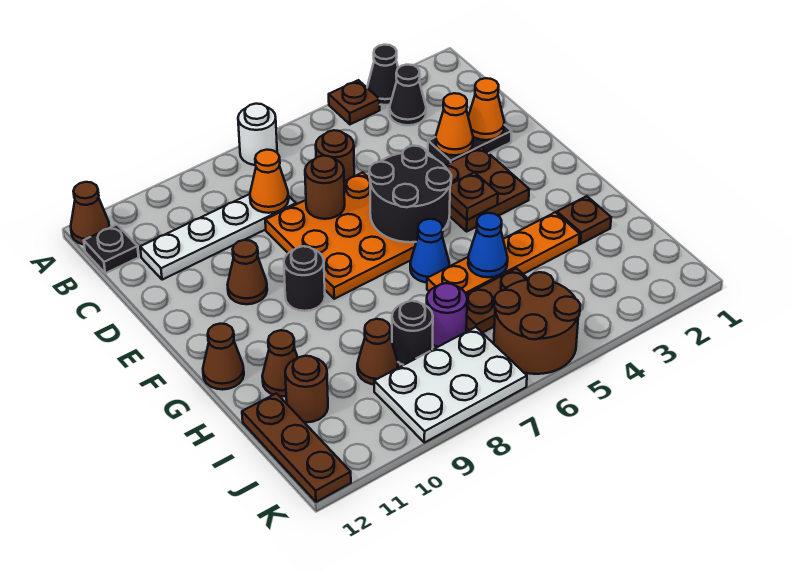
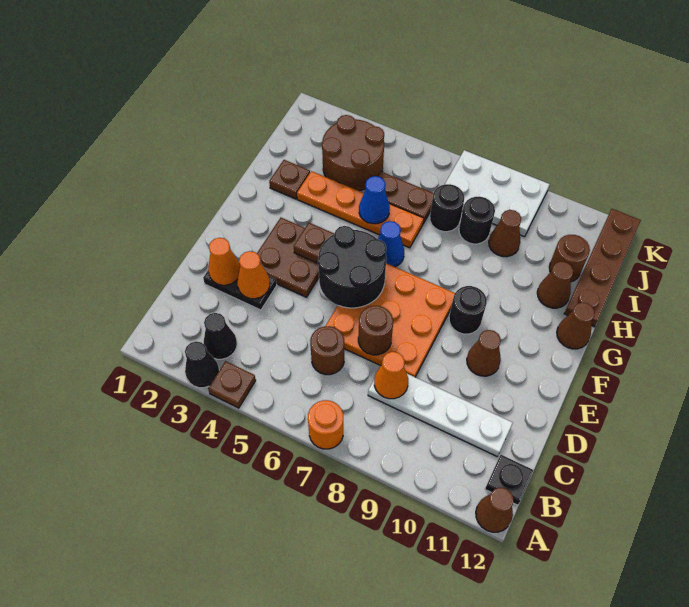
white round brick A7 level 1 -> orange round brick A7 level 1
purple round brick I7 level 1 -> black round brick I7 level 1
brown plate I12:K12 level 1 -> brown plate H12:K12 level 1
brown round brick J5:K6 level 1 -> brown round brick I3:J4 level 1

